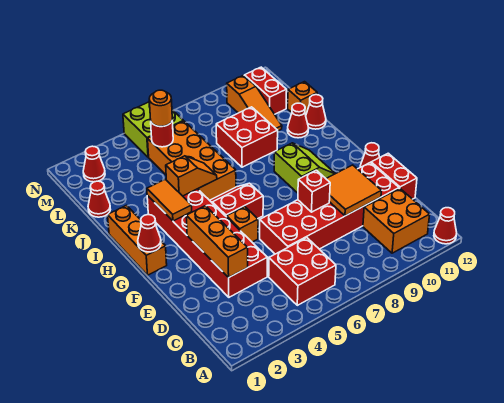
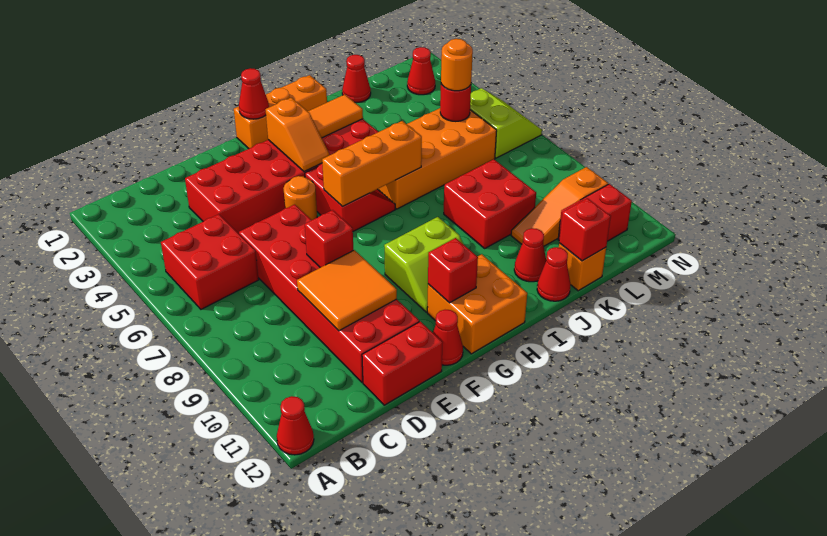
orange brick B10:C11 level 1 -> orange brick G11:H12 level 1
orange brick D3:F3 level 2 -> orange brick G6:I6 level 2
orange brick F5 level 1 -> orange round brick F5 level 1
none -> red brick G11 level 2
orange slope I4:I5 level 2 top 4 -> orange slope G3:G4 level 2 top 3
none -> red brick K12 level 2
lime brick M5:N6 level 1 -> lime slope M5:N6 level 1 top M

